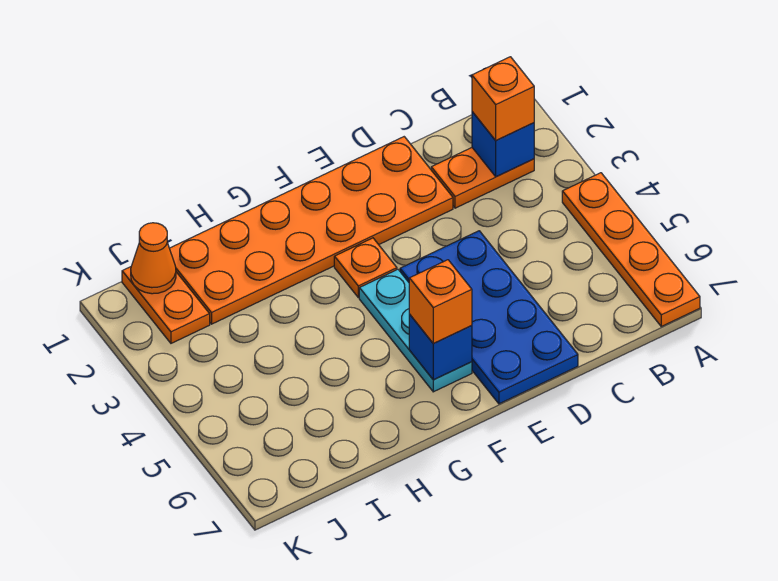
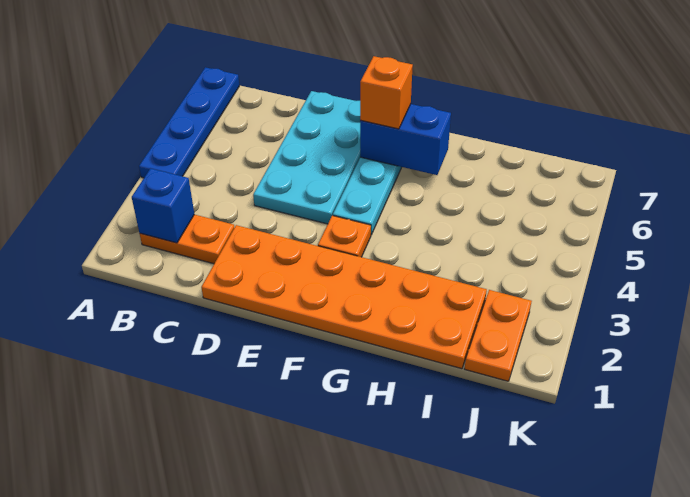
orange plate A4:A7 level 1 -> blue plate A4:A7 level 1
orange brick B2 level 3 -> none
blue plate D4:E7 level 1 -> cyan plate D4:E7 level 1
blue brick F6 level 2 -> blue brick F6:G6 level 2
orange cone J1 level 2 -> none

